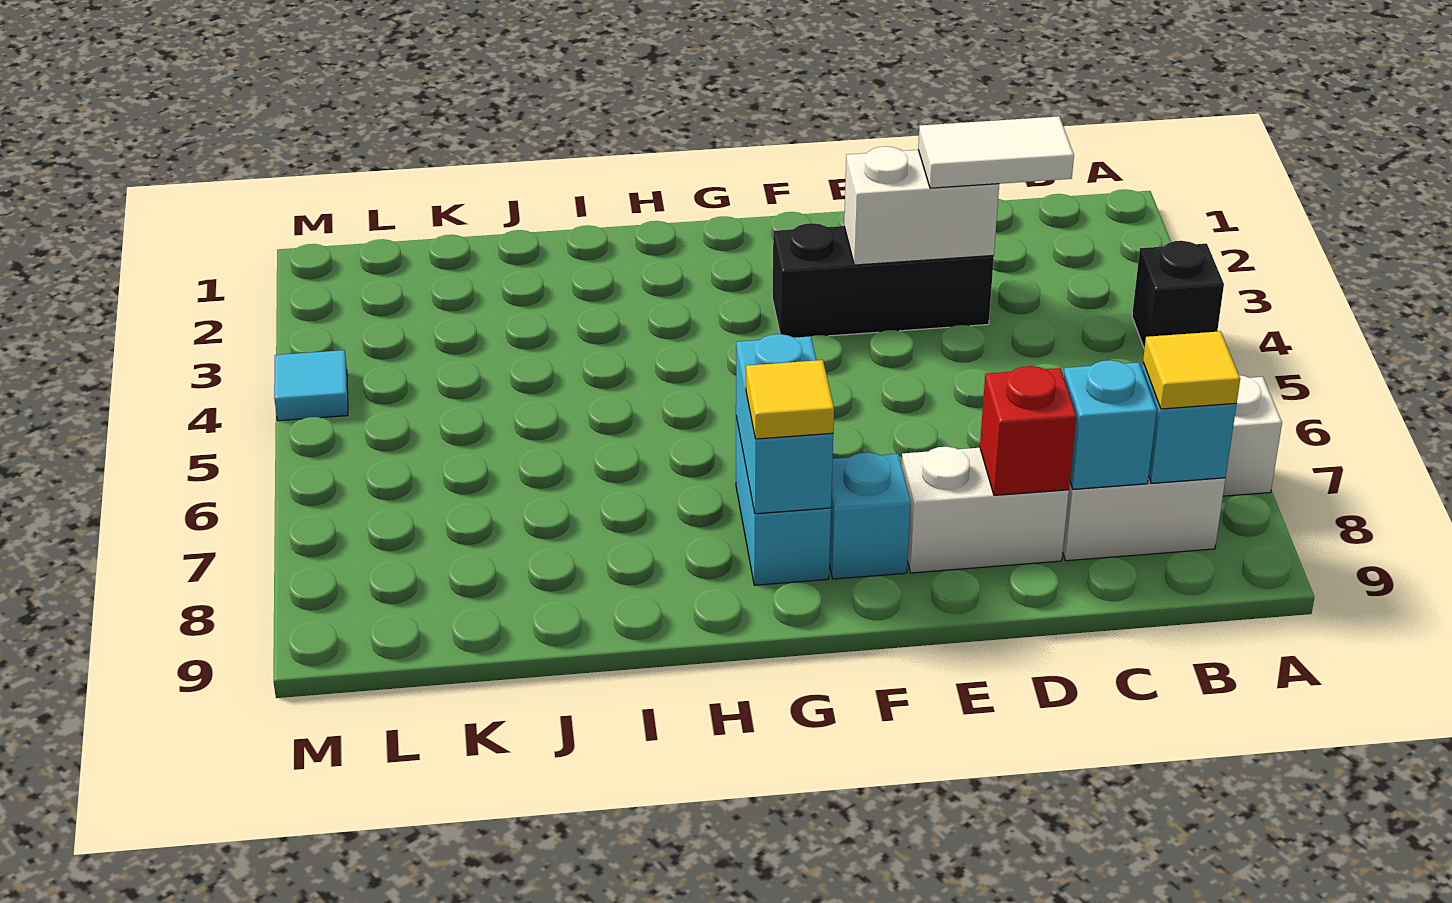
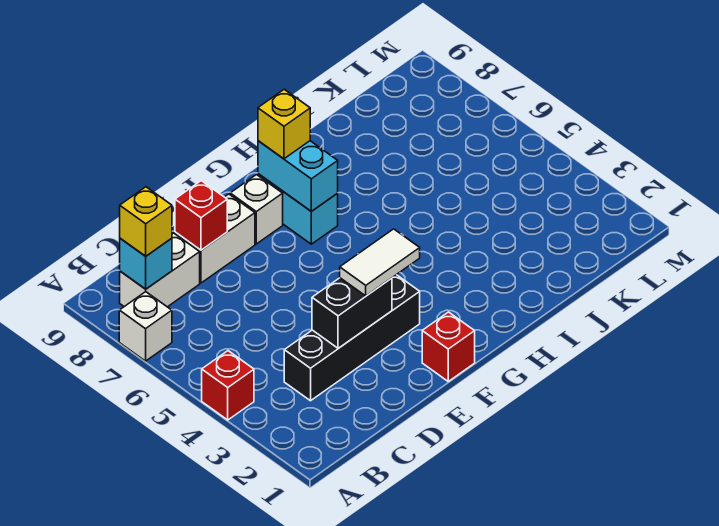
black brick A4 level 1 -> red brick A4 level 1
yellow tile B8 level 3 -> yellow brick B8 level 3
white tile C3:D3 level 3 -> white tile E3:F3 level 3
cyan brick C8 level 2 -> none
black brick D3:F3 level 1 -> black brick C3:F3 level 1
white brick D3:E3 level 2 -> black brick D3:E3 level 2
none -> red brick F1 level 1
cyan brick F8 level 1 -> white brick F8 level 1
yellow tile G8 level 3 -> yellow brick G8 level 3
cyan tile M4 level 1 -> none

